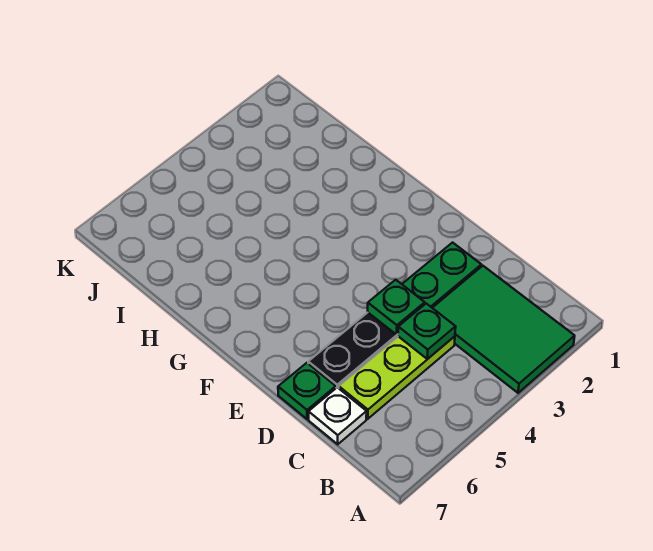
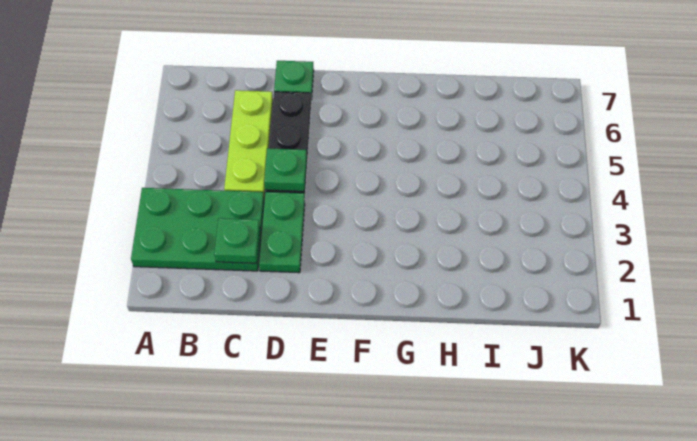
green tile A2:C3 level 1 -> green plate A2:C3 level 1
green plate C4 level 2 -> green plate C2 level 2
white plate C7 level 1 -> none

